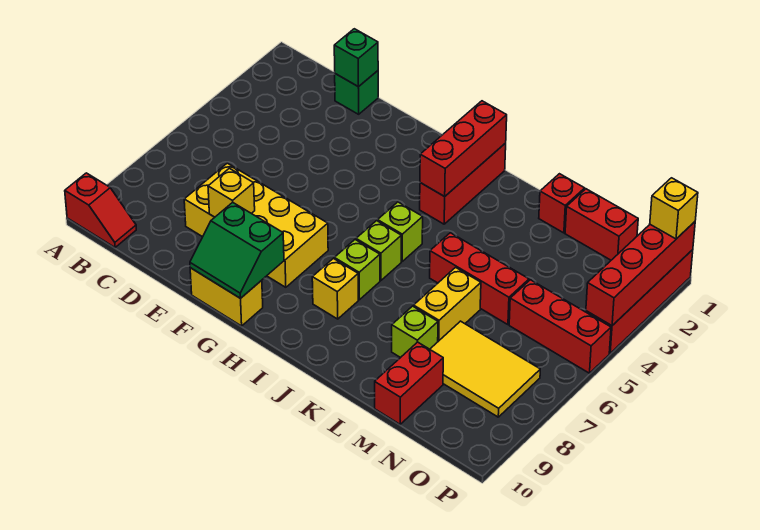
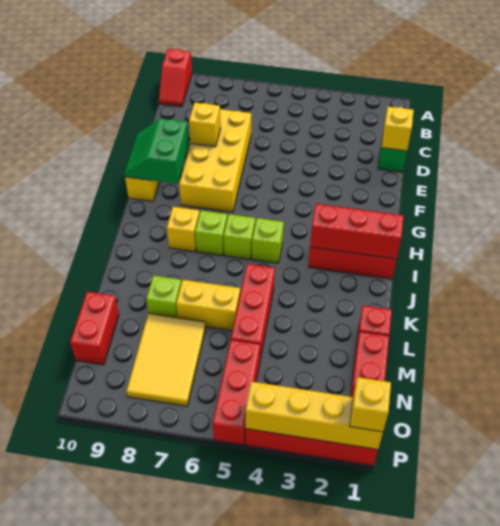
green brick D1 level 2 -> yellow brick D1 level 2
red brick M9:M10 level 1 -> red brick M10:N10 level 1
red brick P1:P4 level 2 -> yellow brick P1:P4 level 2

